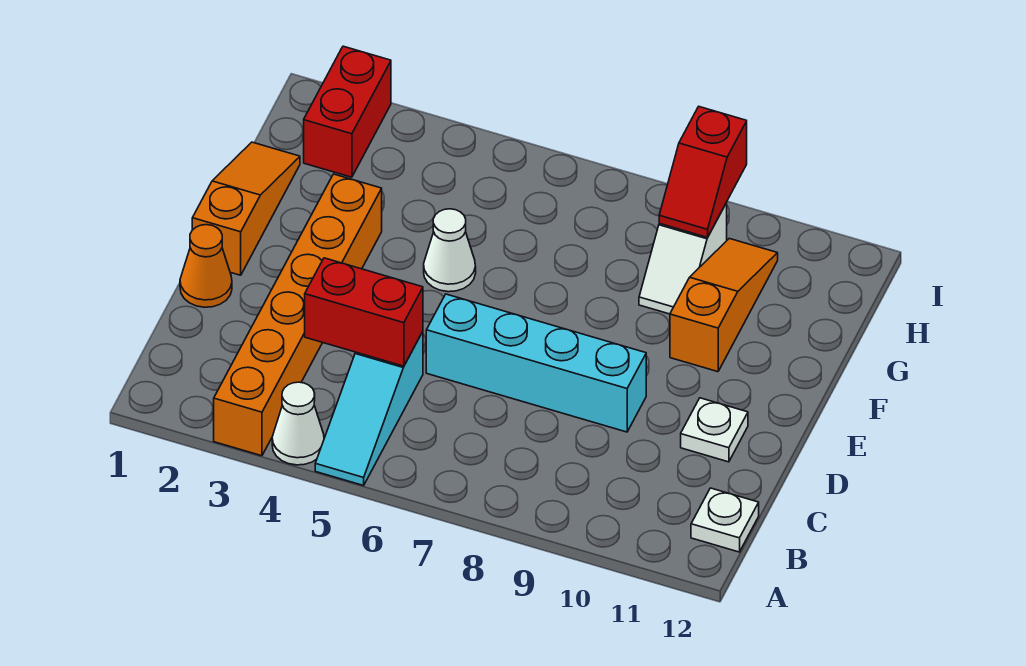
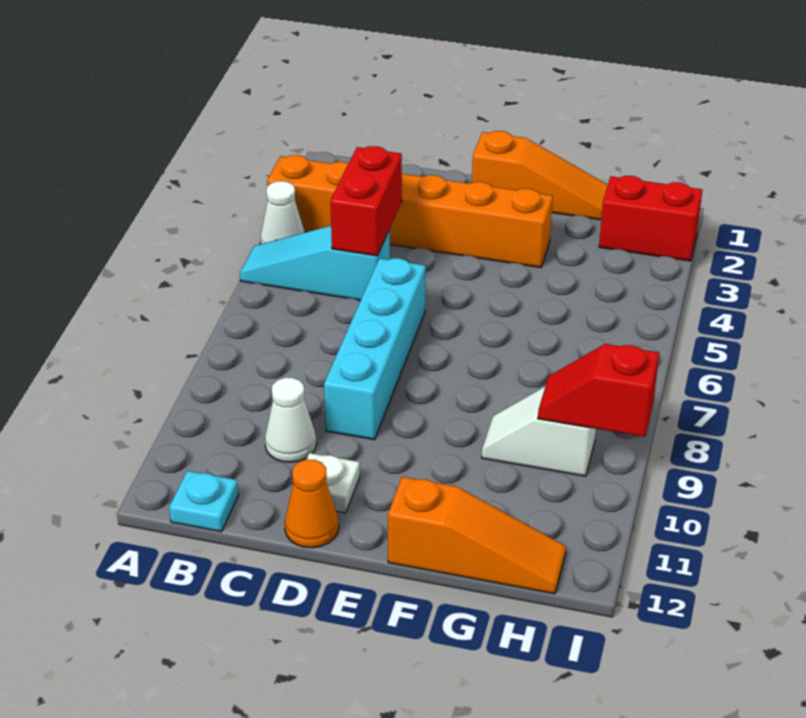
white plate B12 level 1 -> cyan plate B12 level 1
orange cone D1 level 1 -> orange cone D12 level 1
white cone F5 level 1 -> white cone C10 level 1
orange slope F10:H10 level 1 top F -> orange slope F12:H12 level 1 top F

